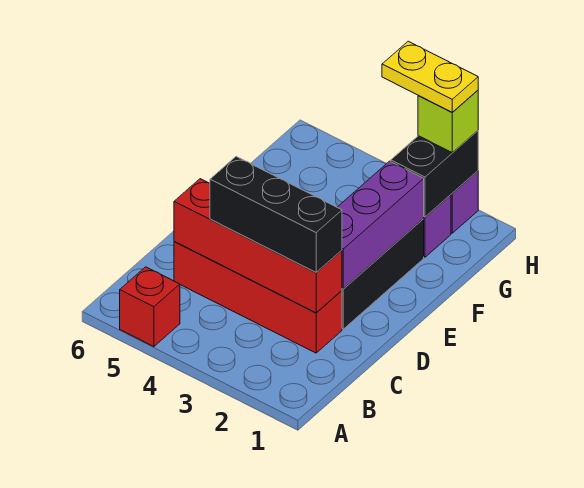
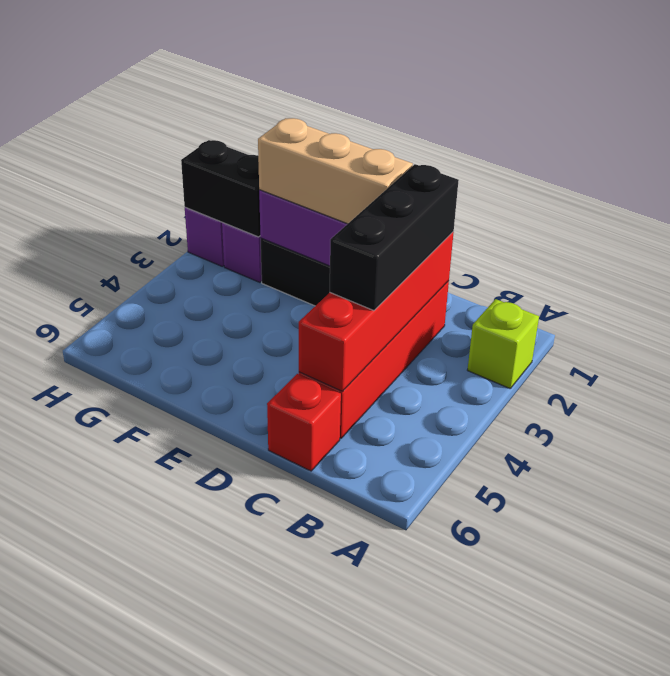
red brick A5 level 1 -> red brick C6 level 1
none -> tan brick D2:F2 level 3
lime brick H2 level 3 -> lime brick A2 level 1
yellow plate H2:H3 level 4 -> none

